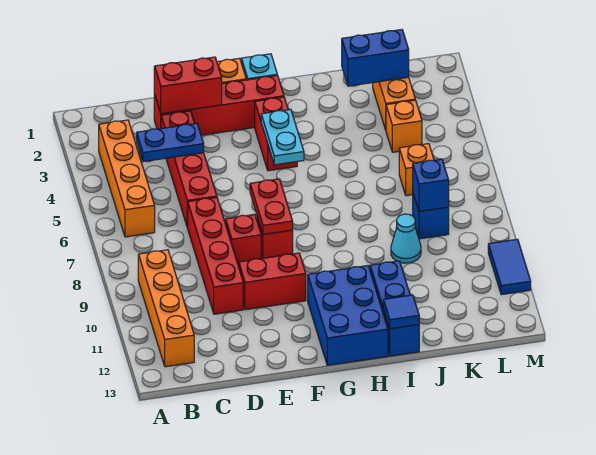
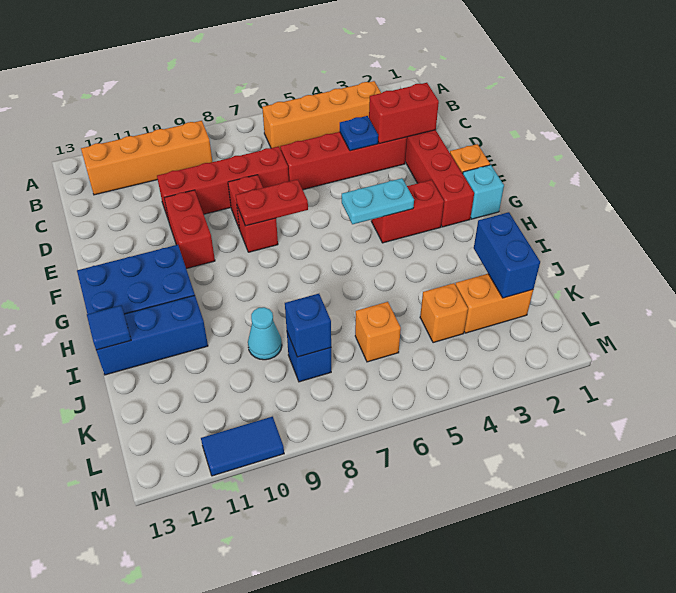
blue plate C4:D4 level 2 -> blue plate D4 level 2
red brick D2:E2 level 2 -> red brick D2:D3 level 2

